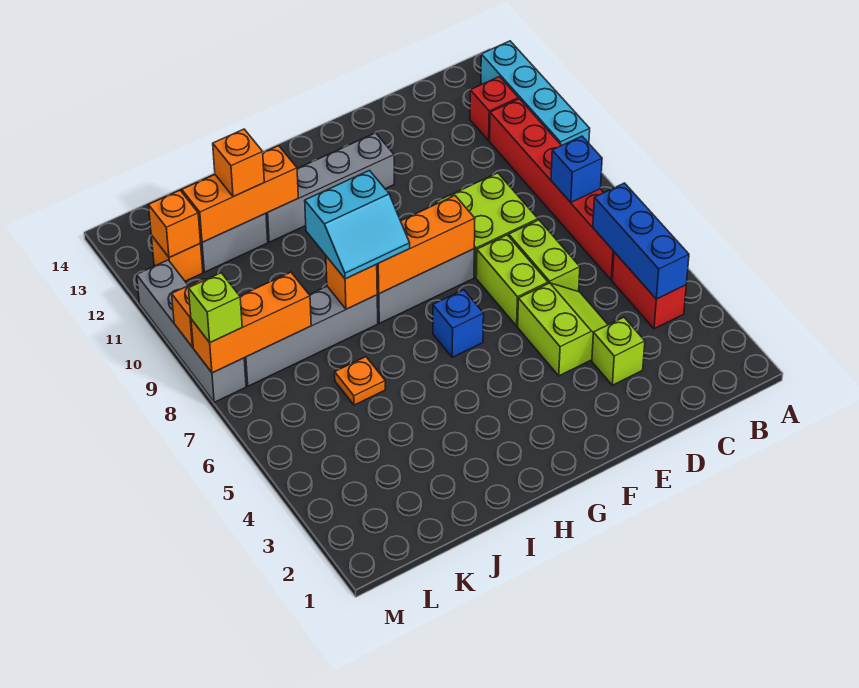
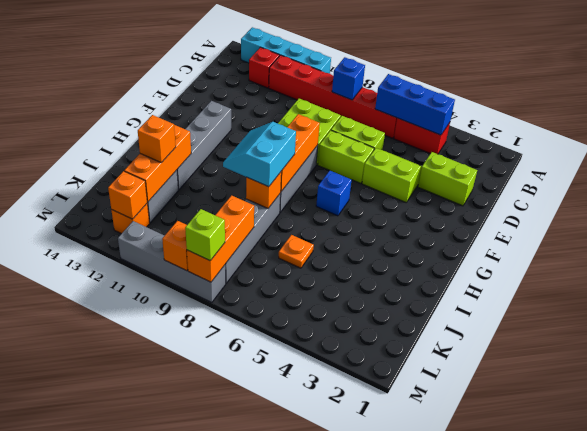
lime brick D3 level 1 -> lime brick D2:D3 level 1
cyan slope H8:I9 level 3 top 9 -> cyan slope H8:I9 level 3 top 8

